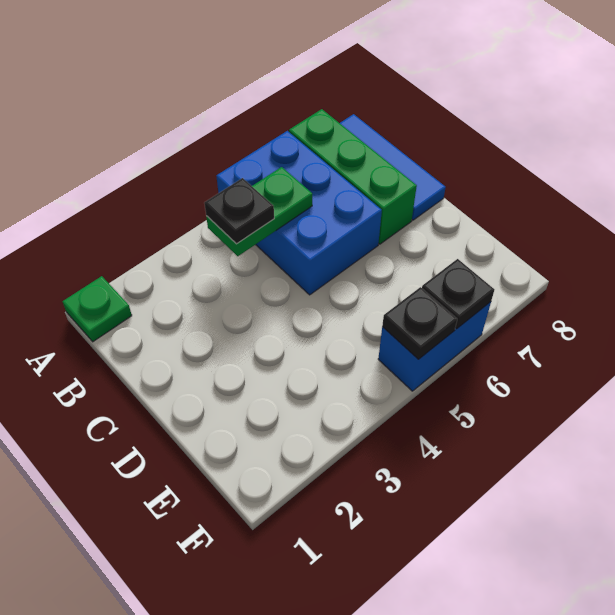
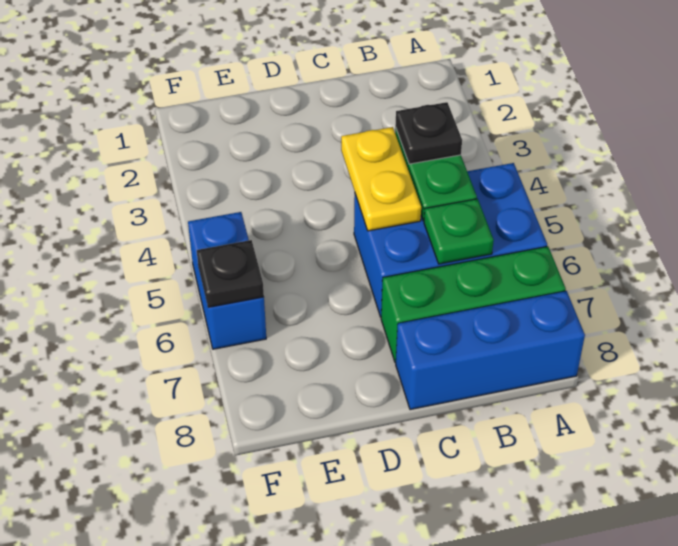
green plate A1 level 1 -> green plate B6 level 2
blue tile A8:C8 level 1 -> blue brick A8:C8 level 1
none -> yellow plate C4:C5 level 2
black plate F5 level 2 -> none

